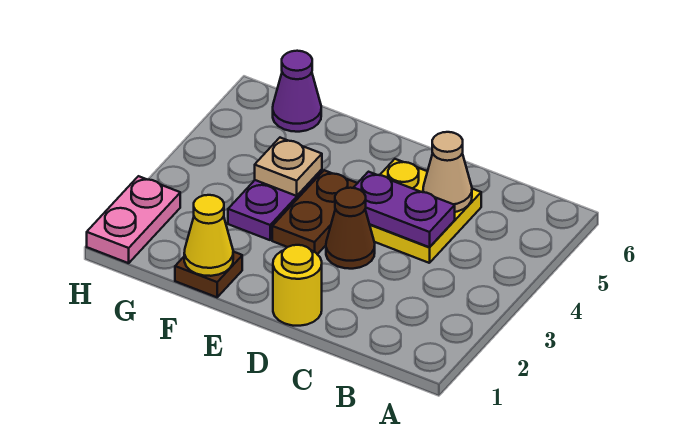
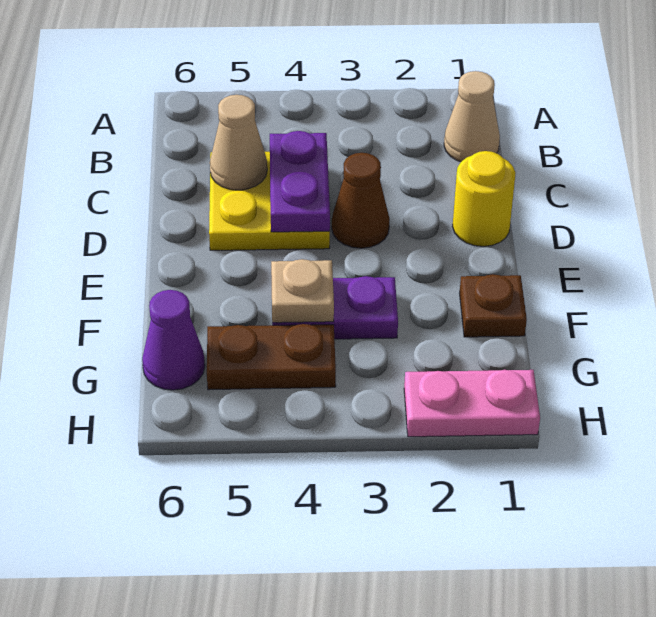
none -> tan cone B1 level 1
brown plate E3:E4 level 1 -> brown plate G4:G5 level 1
yellow cone F1 level 2 -> none

